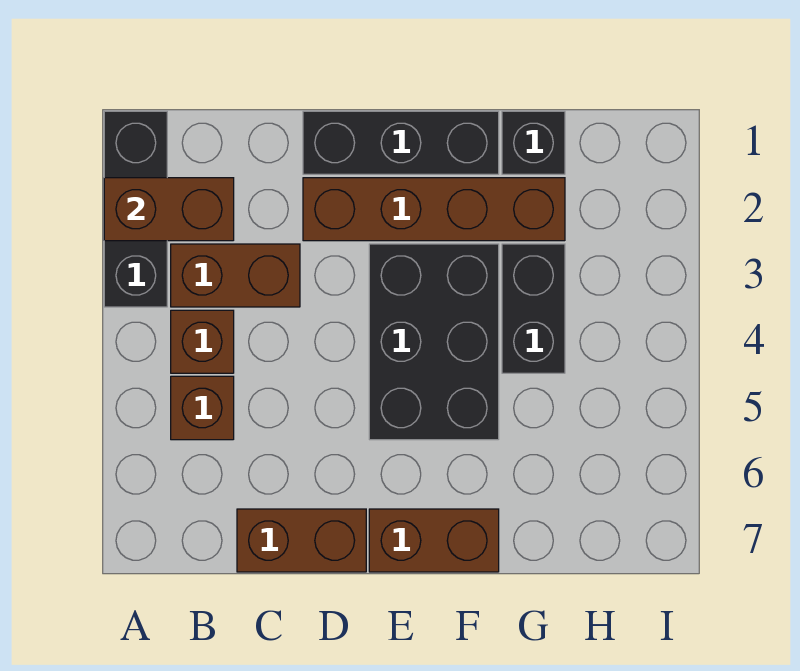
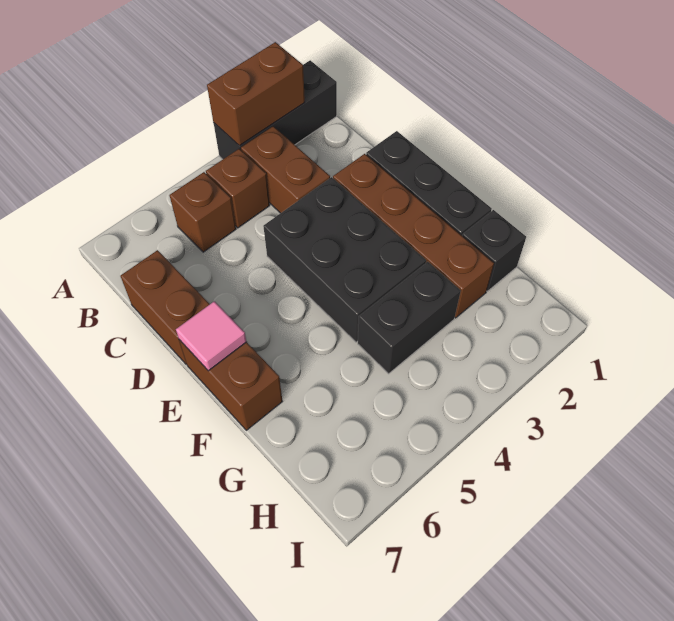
brown brick A2:B2 level 2 -> brown brick A2:A3 level 2
black brick E3:F5 level 1 -> black brick D3:F4 level 1
none -> pink tile E7 level 2

